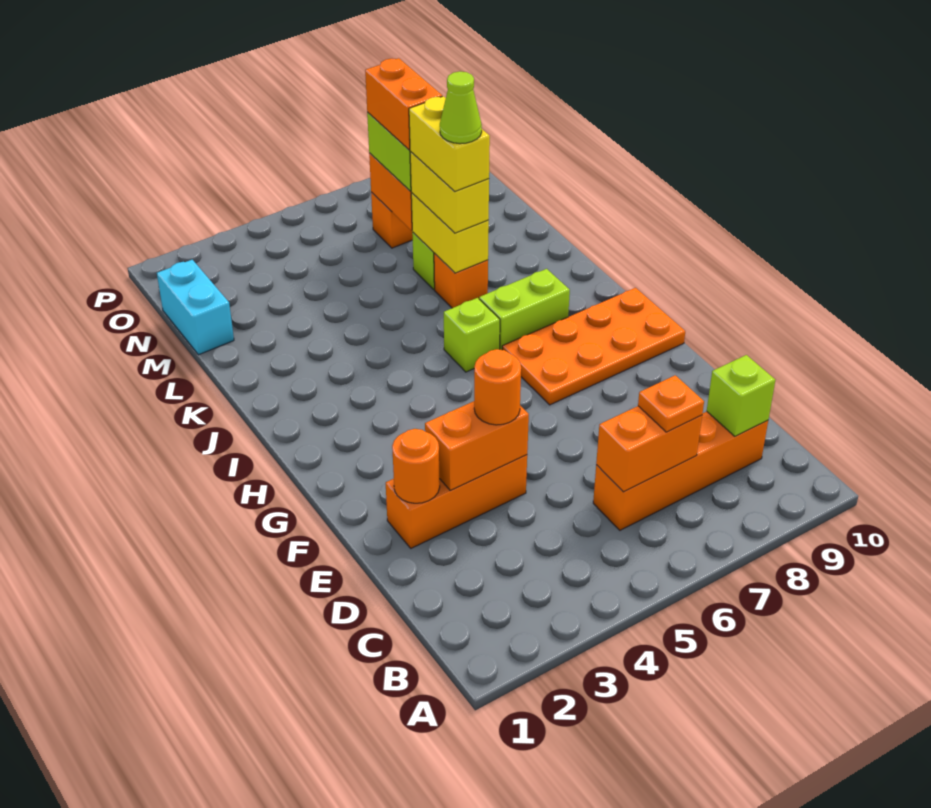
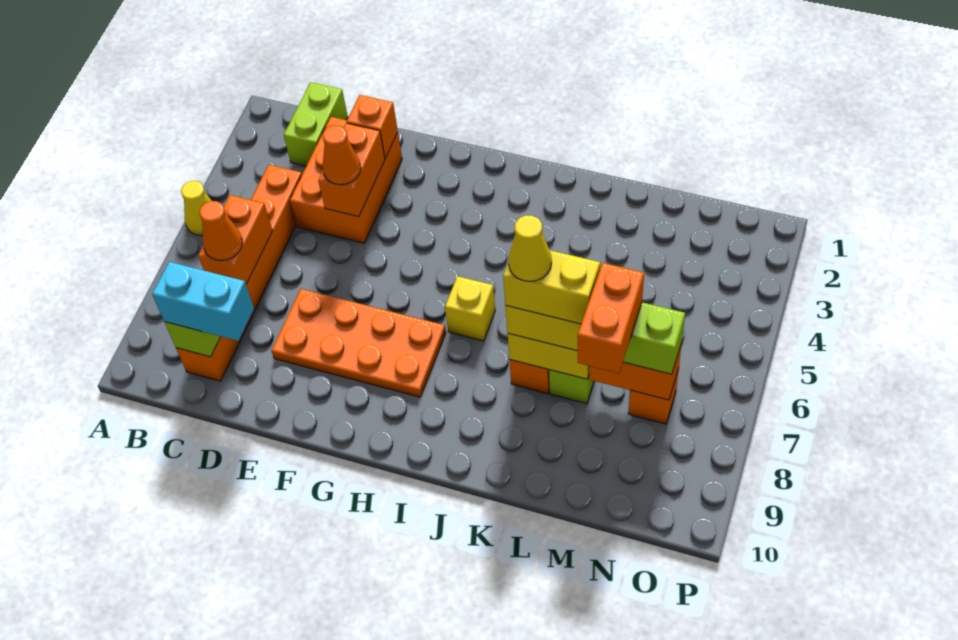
none -> yellow cone A5 level 1
orange brick C6:C9 level 1 -> orange brick C4:C9 level 1
orange plate C7 level 3 -> orange cone C7 level 3
orange brick E2:E4 level 1 -> orange brick D2:E4 level 1
orange round brick E2 level 2 -> orange brick E2 level 2
orange round brick E4 level 3 -> orange cone E4 level 3
orange plate G7:H10 level 1 -> orange plate E7:H8 level 1
lime brick I6 level 1 -> yellow brick I6 level 1
lime brick I7:I8 level 1 -> lime brick C1:C2 level 1
lime cone K7 level 5 -> yellow cone K7 level 5
cyan brick M1:N1 level 1 -> cyan brick C9:D9 level 3
orange brick M7:N7 level 4 -> orange brick M7:M8 level 4

